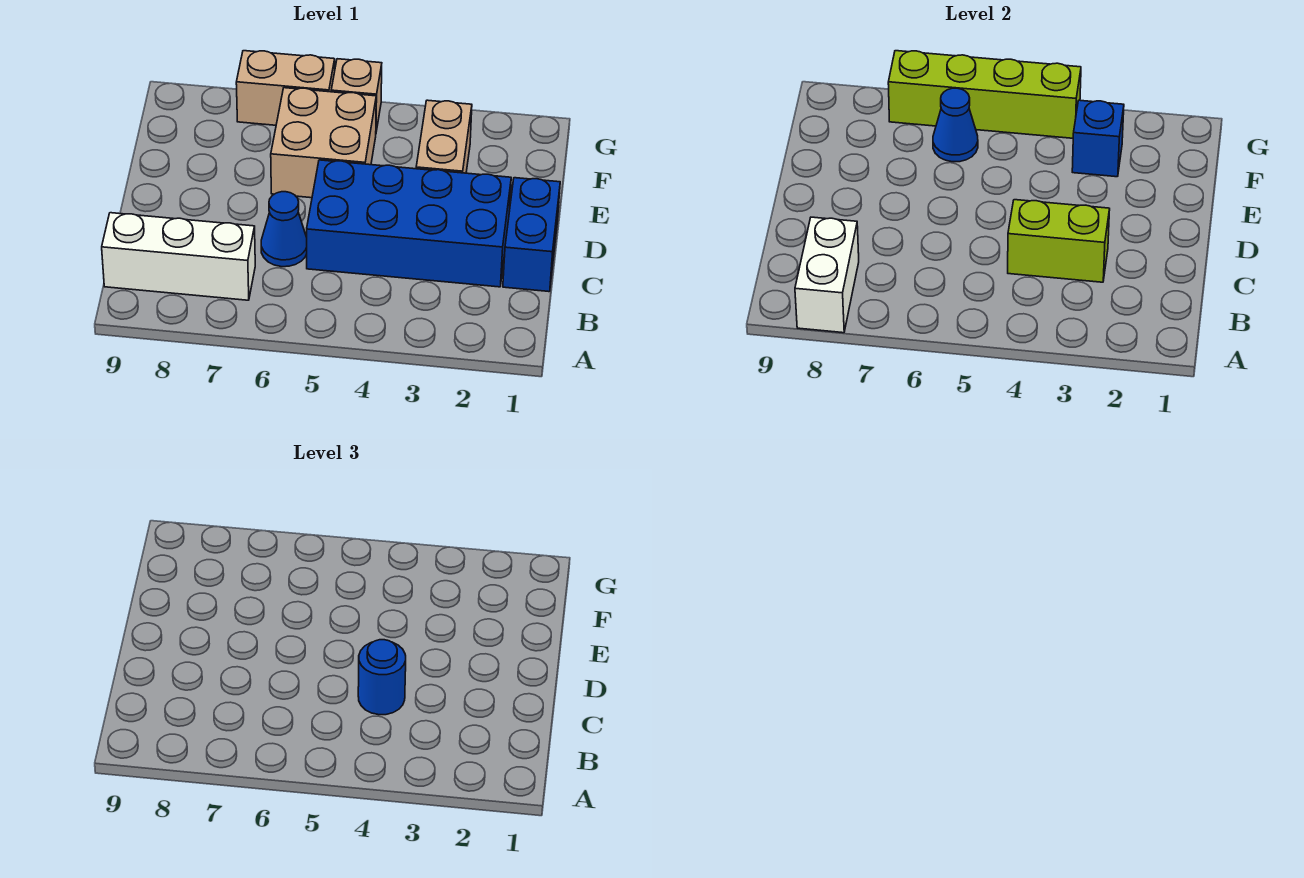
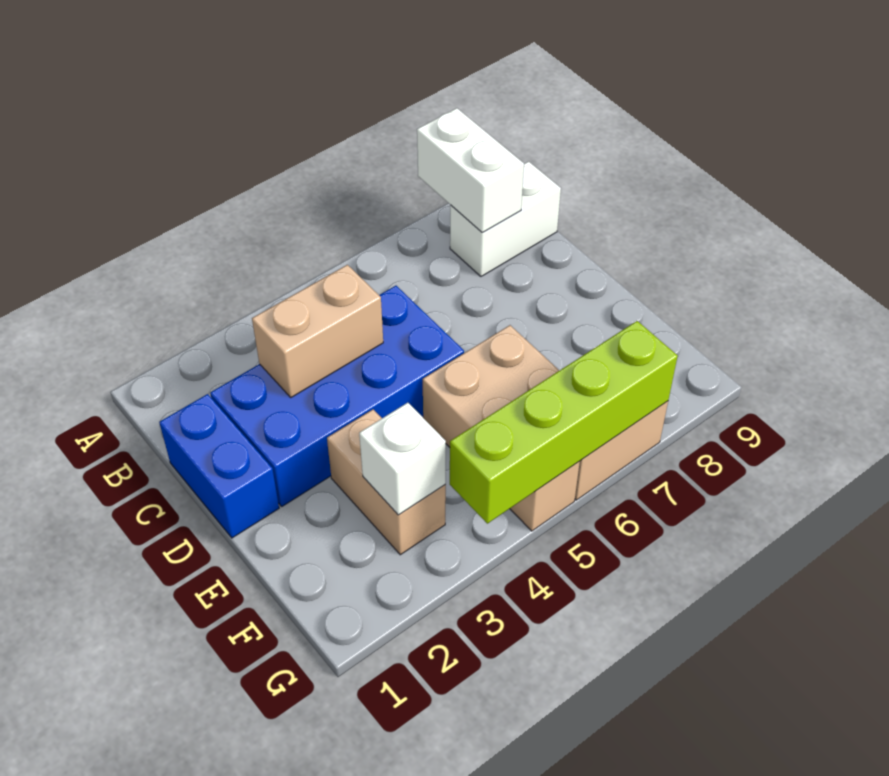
white brick B7:B9 level 1 -> white brick B8:B9 level 1
lime brick C3:C4 level 2 -> tan brick C3:C4 level 2
blue round brick C4 level 3 -> none
blue cone C6 level 1 -> none
blue brick F3 level 2 -> white brick F3 level 2
blue cone F6 level 2 -> none

